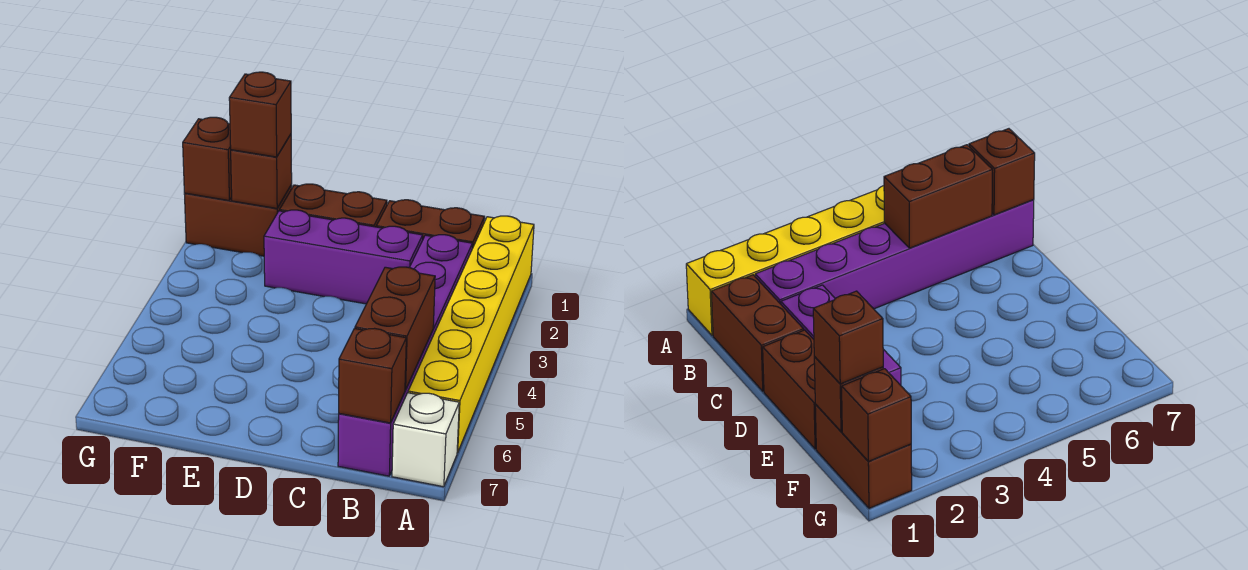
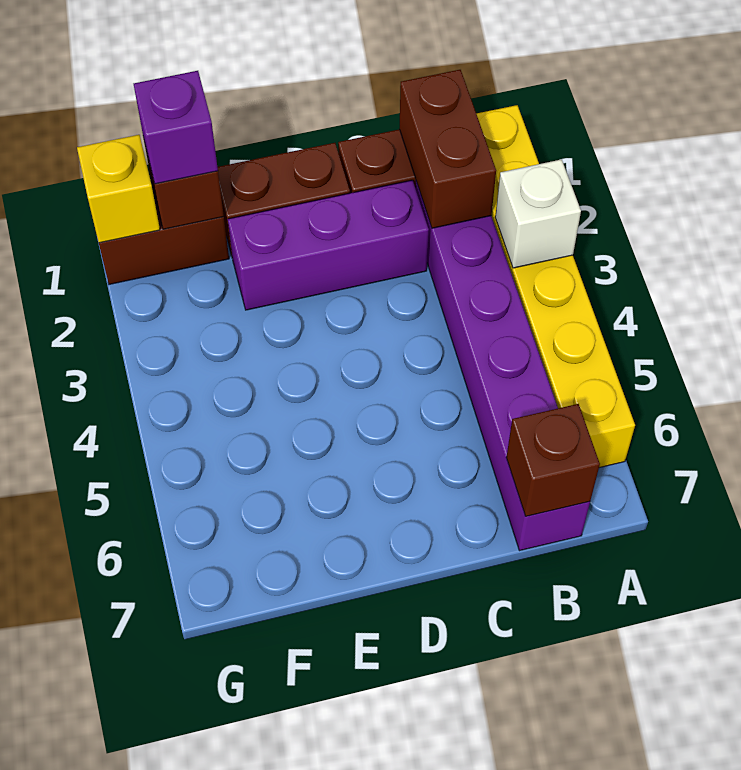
white brick A7 level 1 -> white brick A3 level 2
brown brick B5:B6 level 2 -> brown brick B1:B2 level 2
brown brick F1 level 3 -> purple brick F1 level 3
brown brick G1 level 2 -> yellow brick G1 level 2

